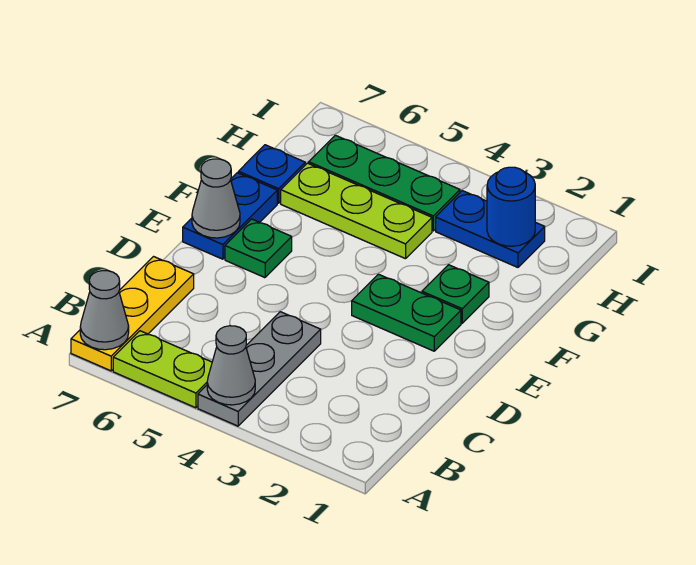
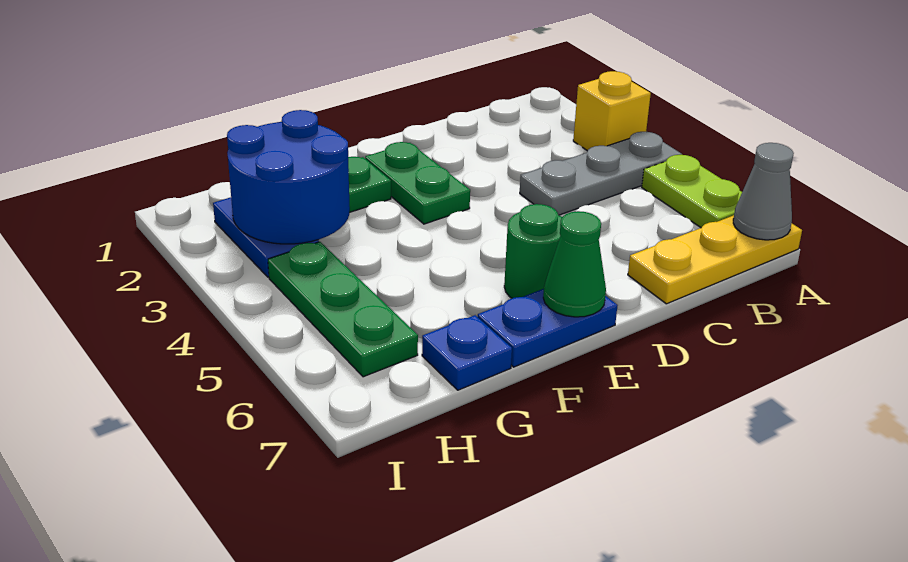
none -> yellow brick A3 level 1
grey cone A4 level 2 -> none
green plate E6 level 1 -> green round brick E6 level 1
grey cone E7 level 2 -> green cone E7 level 2
lime plate G4:G6 level 1 -> none
blue round brick H2 level 2 -> blue round brick G2:H3 level 2

